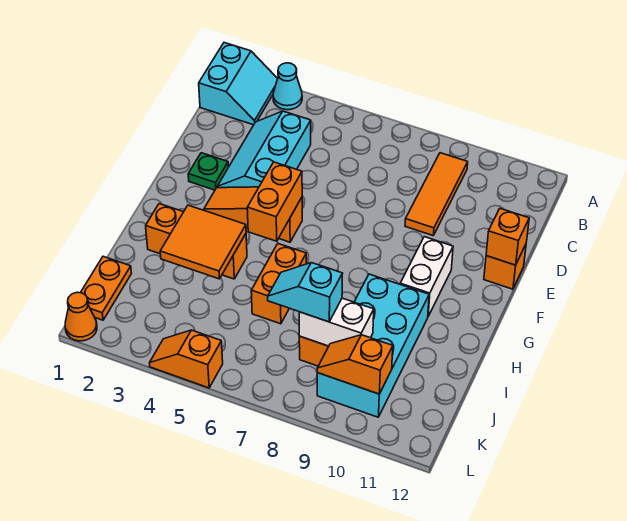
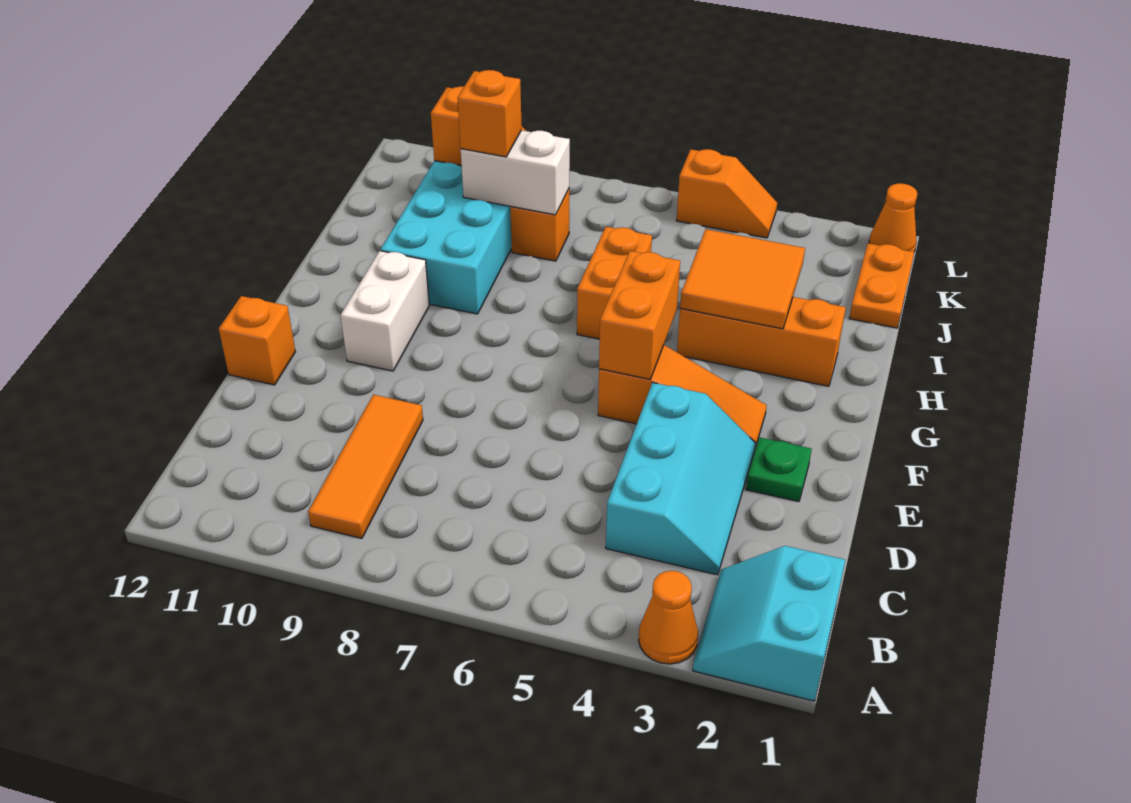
cyan cone A3 level 1 -> orange cone A3 level 1
orange brick E12 level 2 -> orange brick J9 level 3
cyan slope J7:J8 level 3 top 8 -> none

